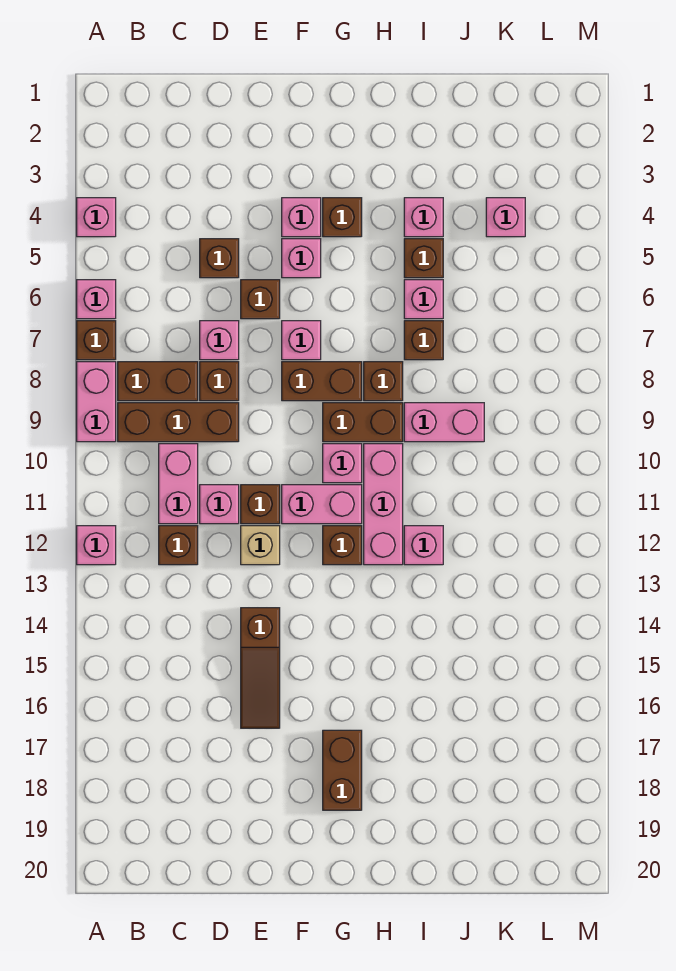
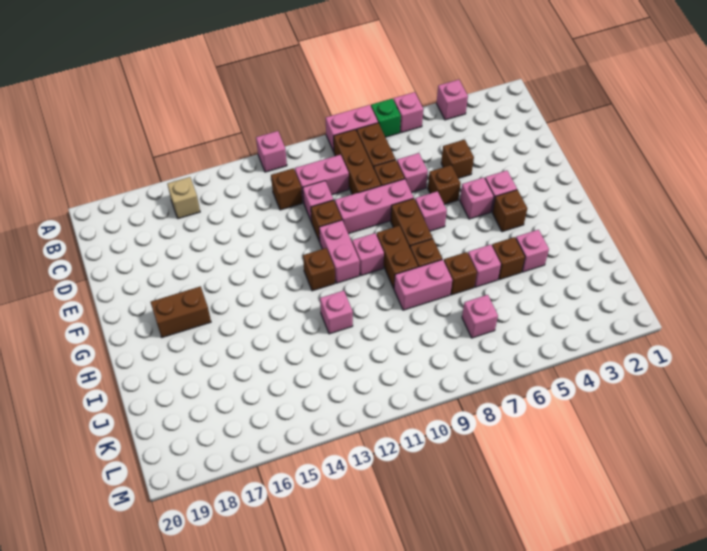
brown brick A7 level 1 -> green brick A7 level 1
tan brick E12 level 1 -> tan brick B16 level 1
brown slope E14:E16 level 1 top 14 -> none
pink brick H10:H12 level 1 -> pink brick E8:E10 level 1
pink brick I9:J9 level 1 -> pink brick I8:I9 level 1
pink brick K4 level 1 -> pink brick K7 level 1

